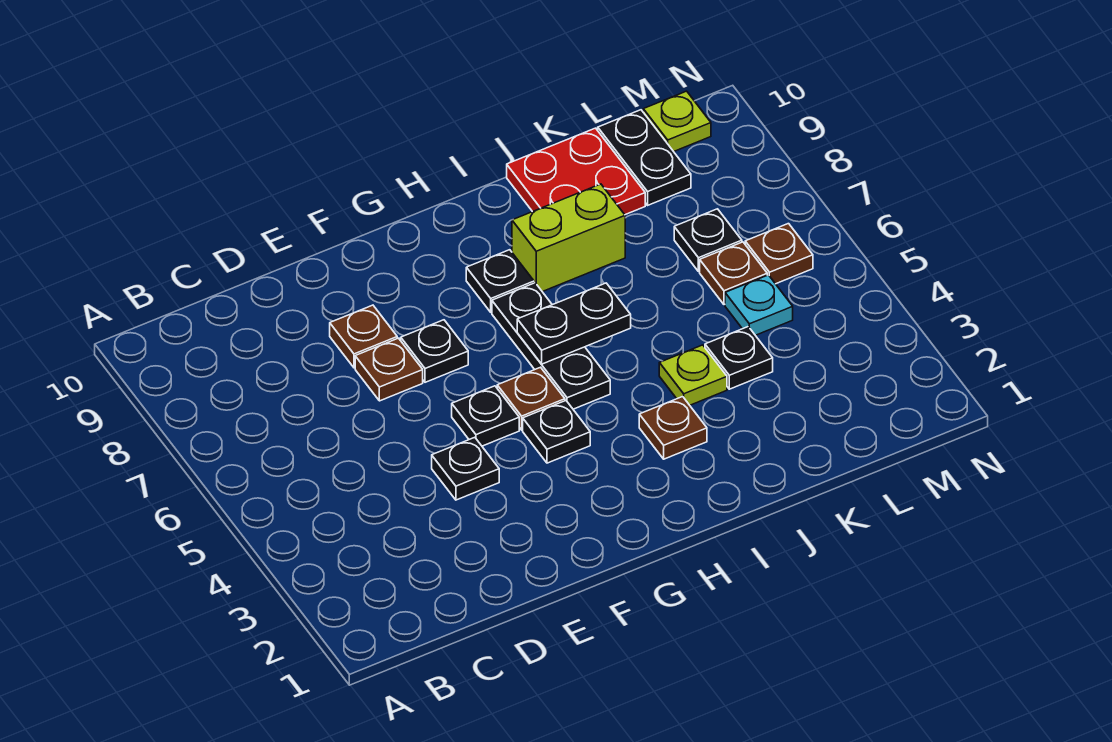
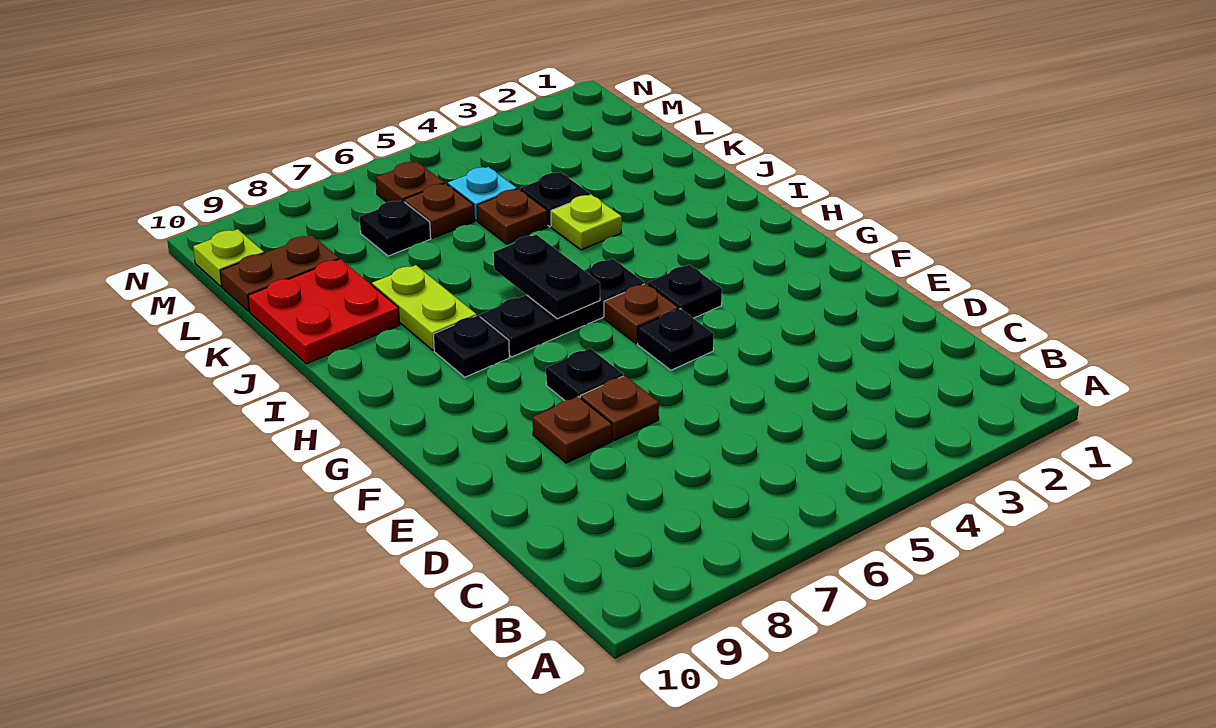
black plate E4 level 1 -> none
brown plate I3 level 1 -> brown plate K5 level 1
lime brick I8:J8 level 1 -> lime plate I8:J8 level 1
black plate L9:L10 level 1 -> brown plate L9:L10 level 1

